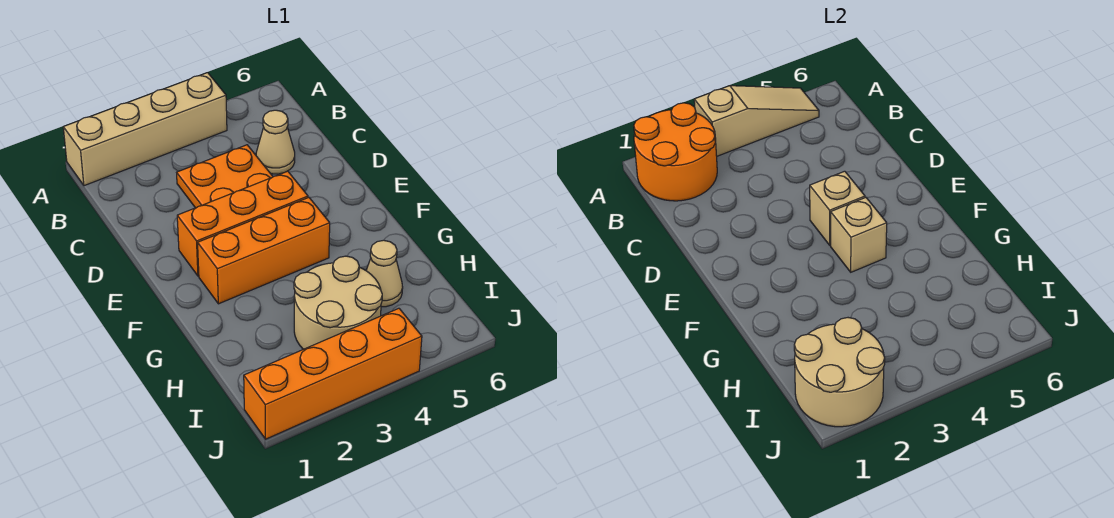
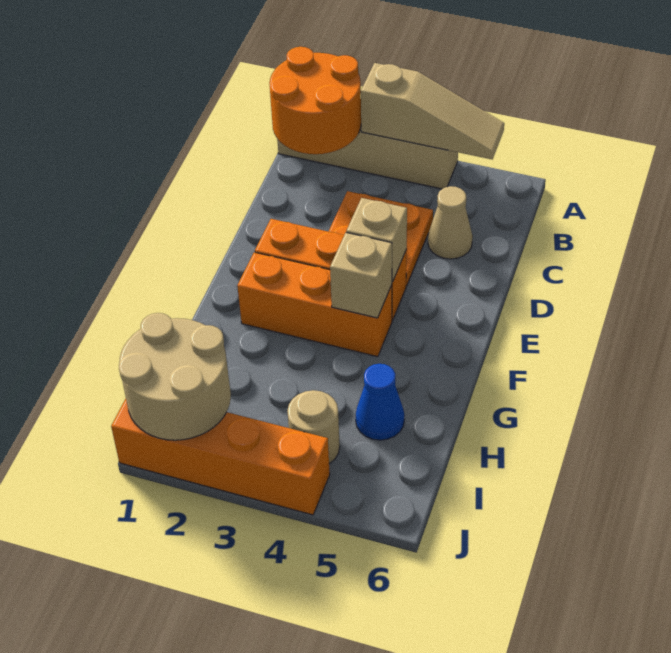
tan round brick H3:I4 level 1 -> tan round brick I4 level 1
tan cone H5 level 1 -> blue cone H5 level 1

